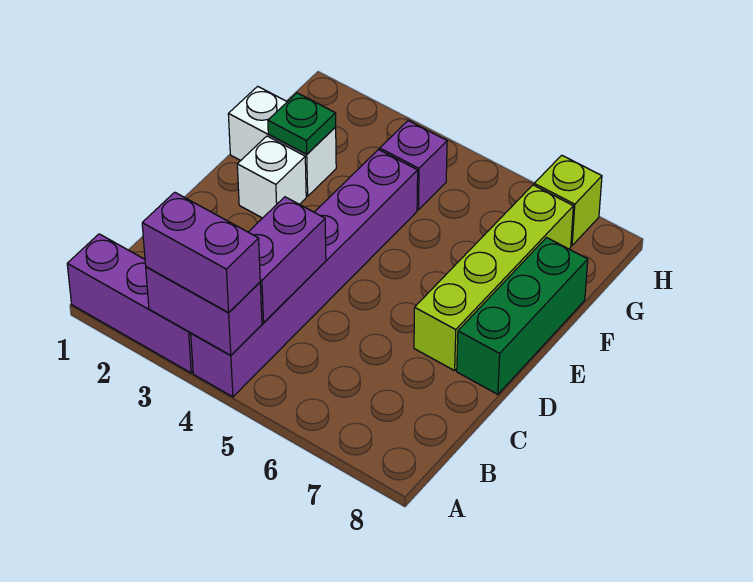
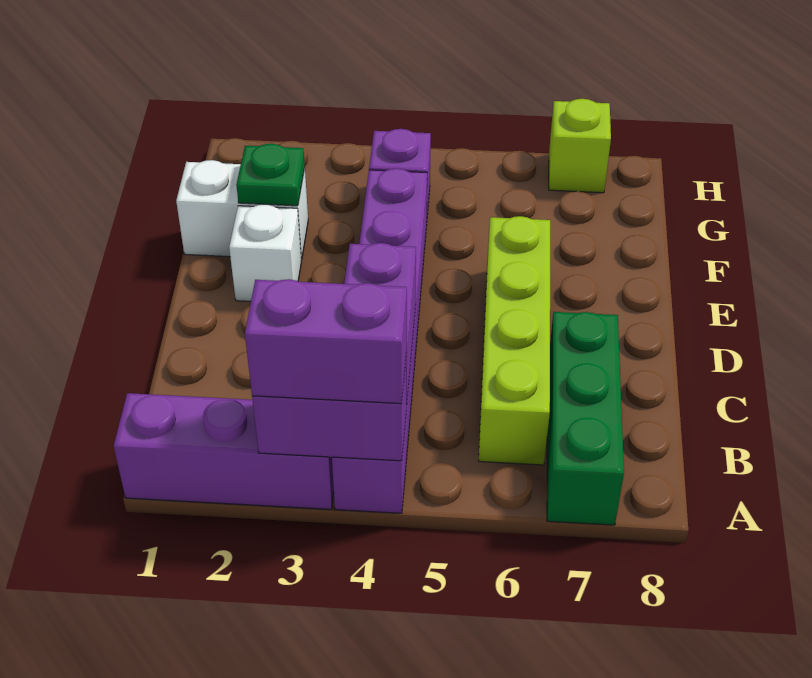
lime brick D7:G7 level 1 -> lime brick B6:E6 level 1
green brick D8:F8 level 1 -> green brick A7:C7 level 1

